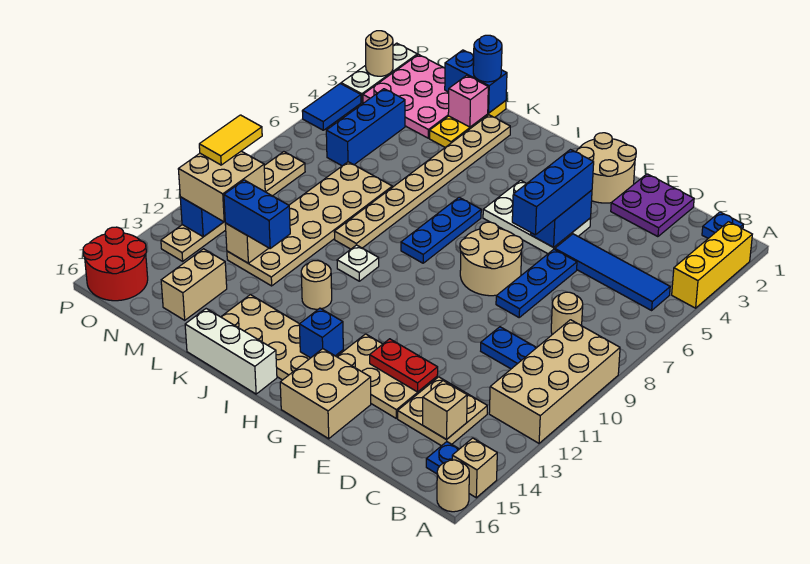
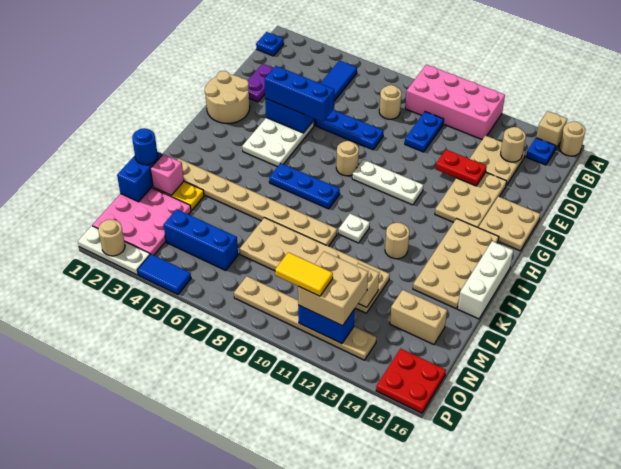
yellow brick A2:A4 level 1 -> none
tan brick A9:B12 level 1 -> pink brick A9:B12 level 1
tan brick C14 level 2 -> tan round brick C14 level 2
purple plate D1:E2 level 1 -> purple plate D2:E2 level 1
red plate E13:F13 level 2 -> red plate E12:E13 level 2
tan round brick F7:G8 level 1 -> tan round brick G8 level 1
tan brick F15:G16 level 1 -> tan plate F15:G16 level 1
none -> white plate G9:G11 level 1
blue brick H14 level 2 -> none
blue brick L12:M12 level 3 -> none
red round brick O15:P16 level 1 -> red plate O15:P16 level 1

